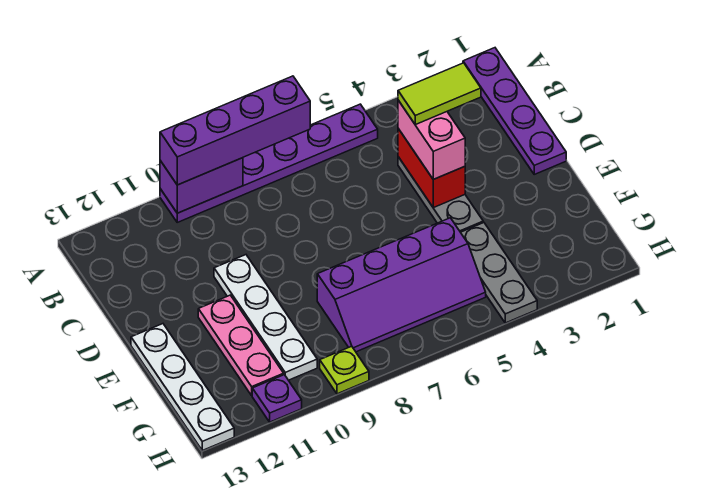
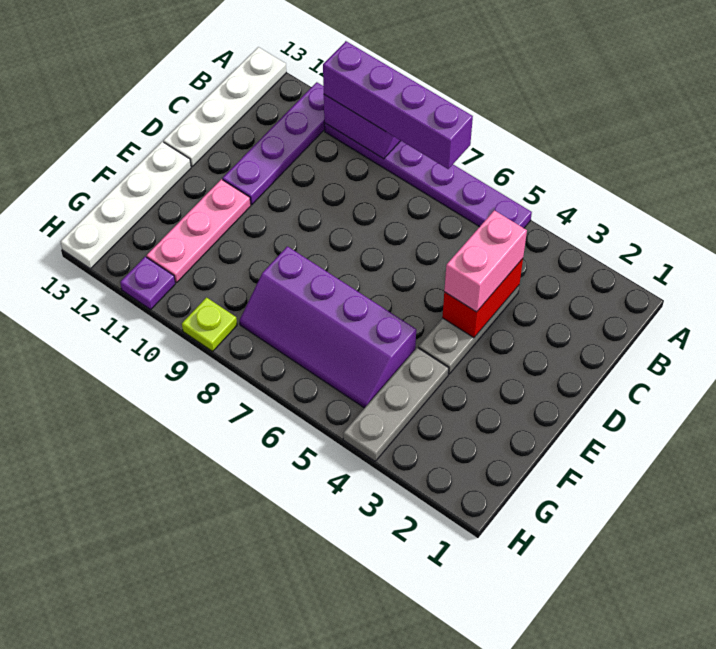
purple plate A1:D1 level 1 -> purple plate A11:D11 level 1
lime tile C3:C4 level 4 -> none
white plate D10:G10 level 1 -> white plate A13:D13 level 1

